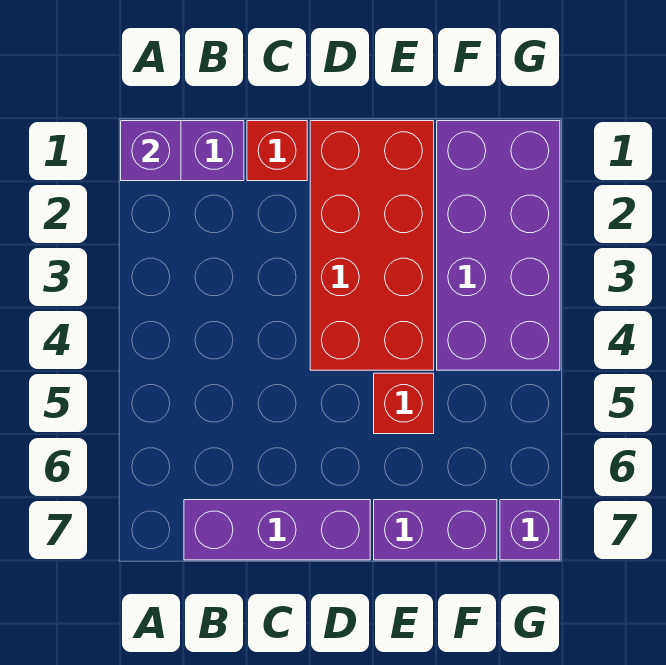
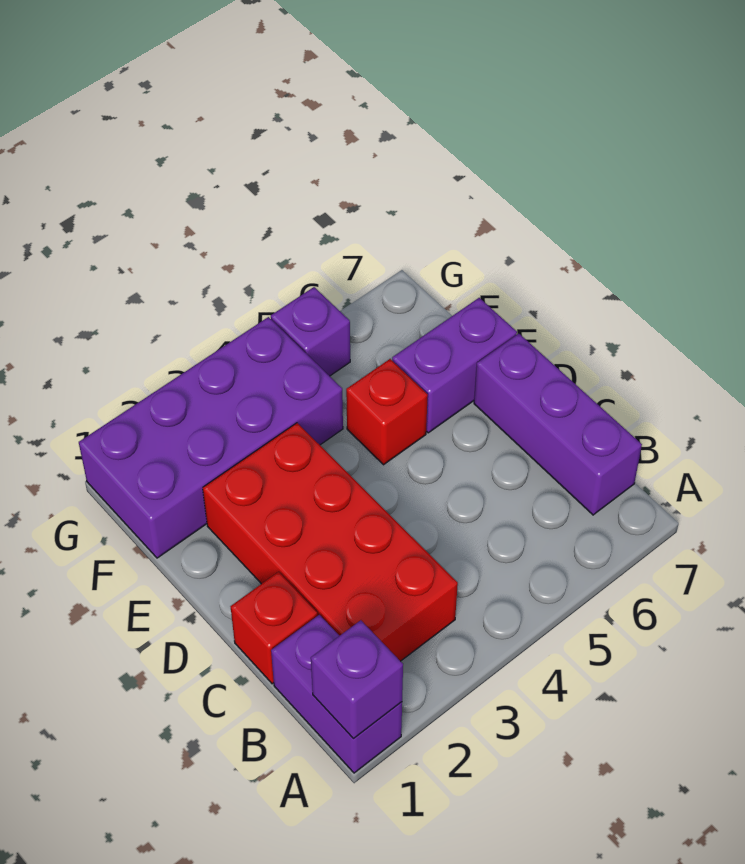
red brick D1:E4 level 1 -> red brick B2:E3 level 1
purple brick E7:F7 level 1 -> purple brick E6:E7 level 1
purple brick G7 level 1 -> purple brick G5 level 1

